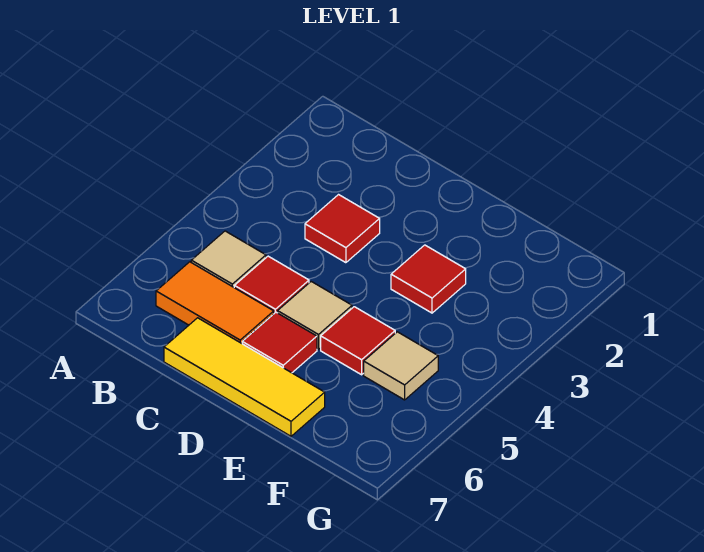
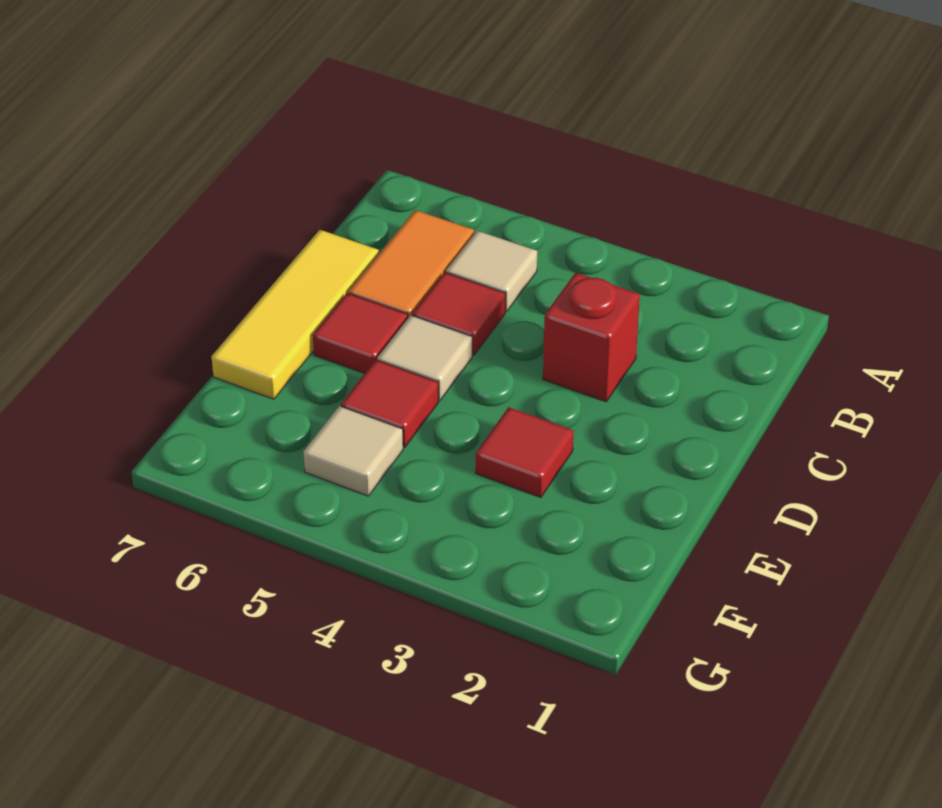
red tile C3 level 1 -> red brick C3 level 1

